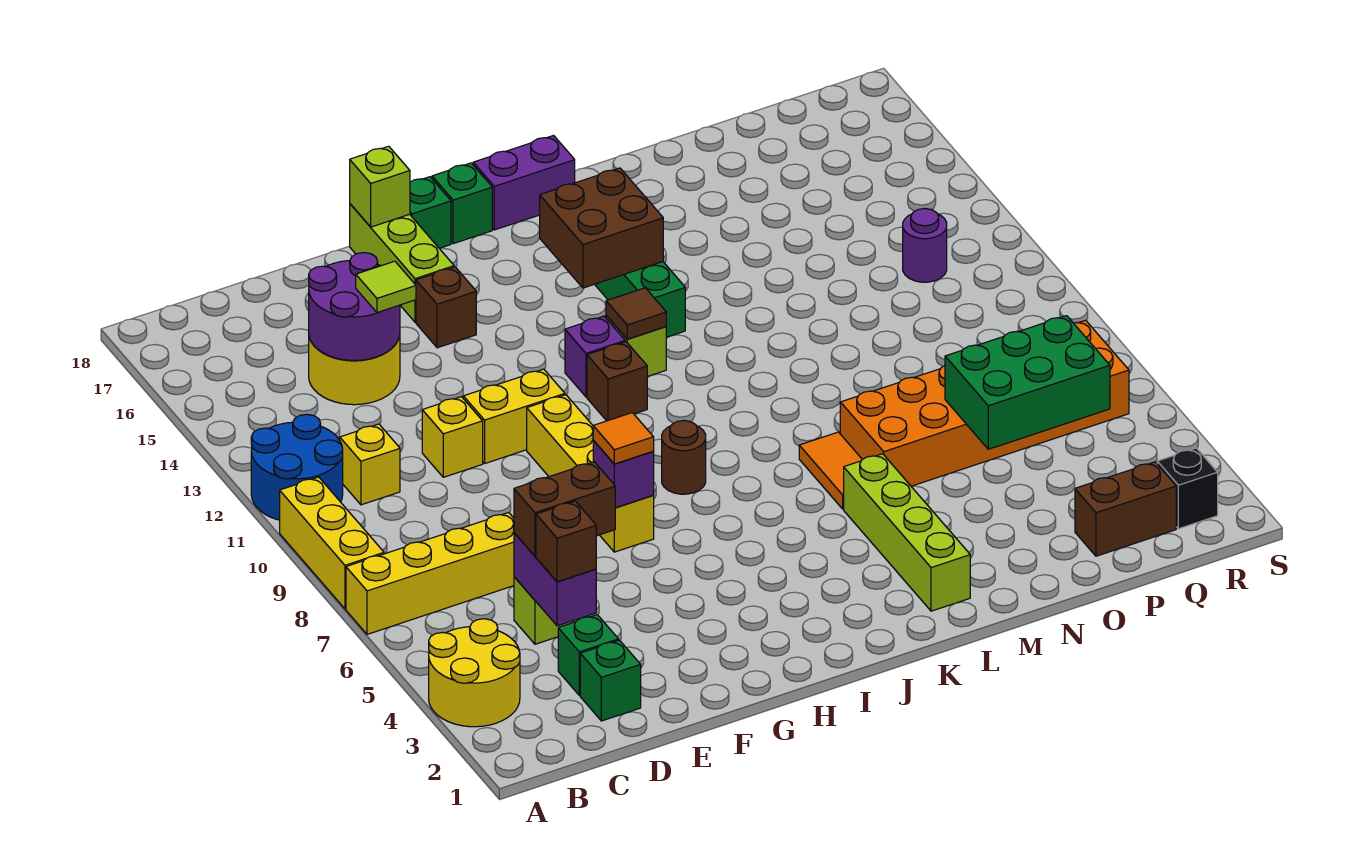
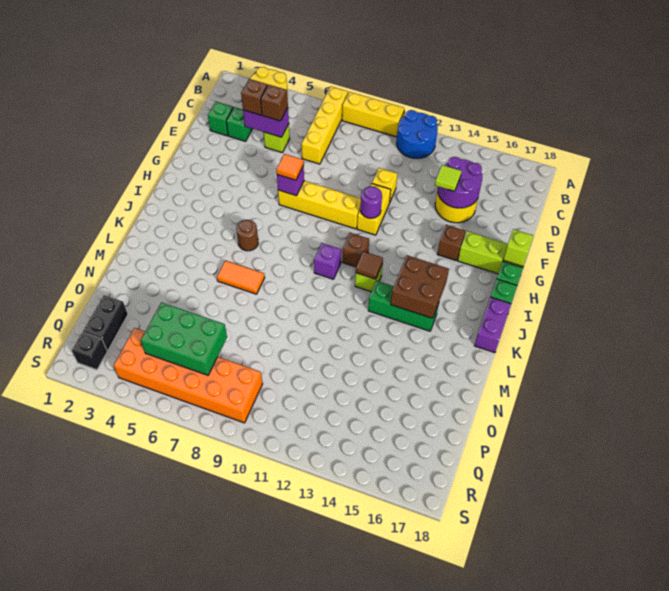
yellow brick C11 level 1 -> none
brown brick D5:E5 level 3 -> brown brick D5 level 3
brown round brick I8 level 1 -> brown round brick J6 level 1
purple brick I12 level 1 -> purple brick J10 level 1
lime brick L2:L5 level 1 -> none
orange brick M6:R7 level 1 -> orange brick Q4:R9 level 1
green brick O5:Q6 level 2 -> green brick P5:Q7 level 2
brown brick P2:Q2 level 1 -> black brick P2:Q2 level 1
purple round brick Q12 level 1 -> purple round brick G11 level 2

